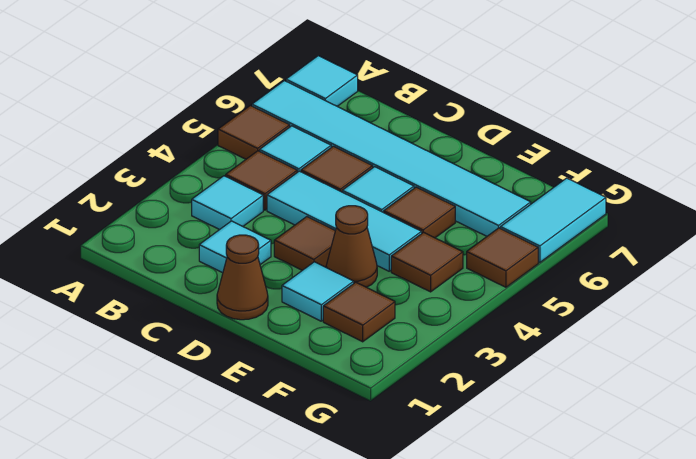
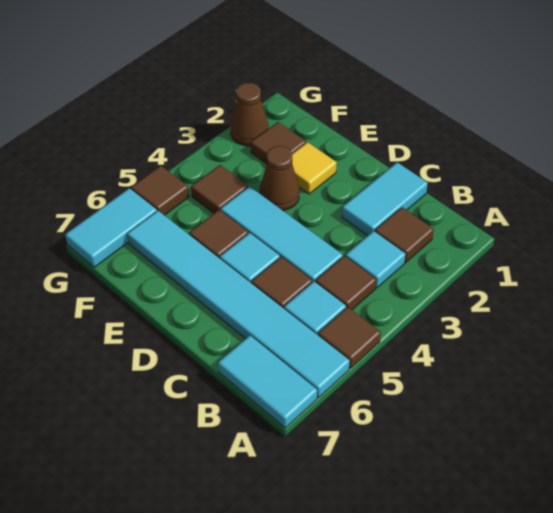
cyan tile A7 level 1 -> cyan tile A7:B7 level 1
cyan tile C2 level 1 -> cyan tile C1:C2 level 1
brown cone D1 level 1 -> brown cone G2 level 1
brown tile D3 level 1 -> brown tile B2 level 1
cyan tile E2 level 1 -> yellow tile E2 level 1

